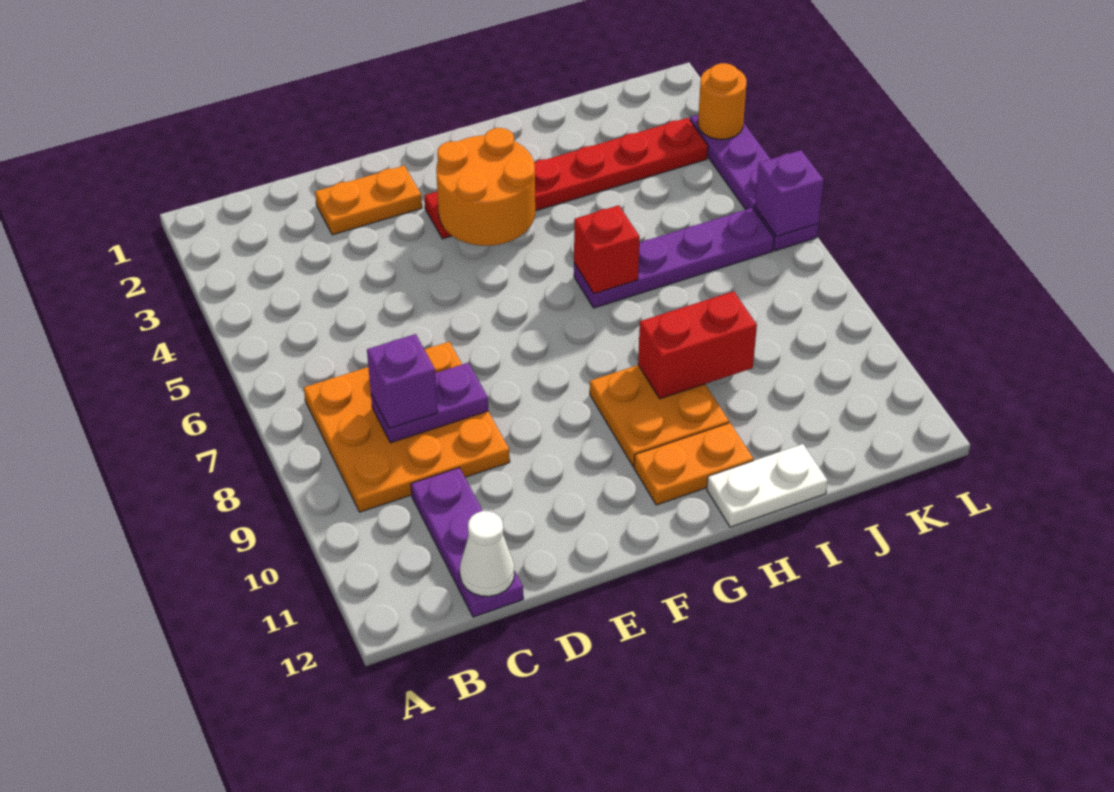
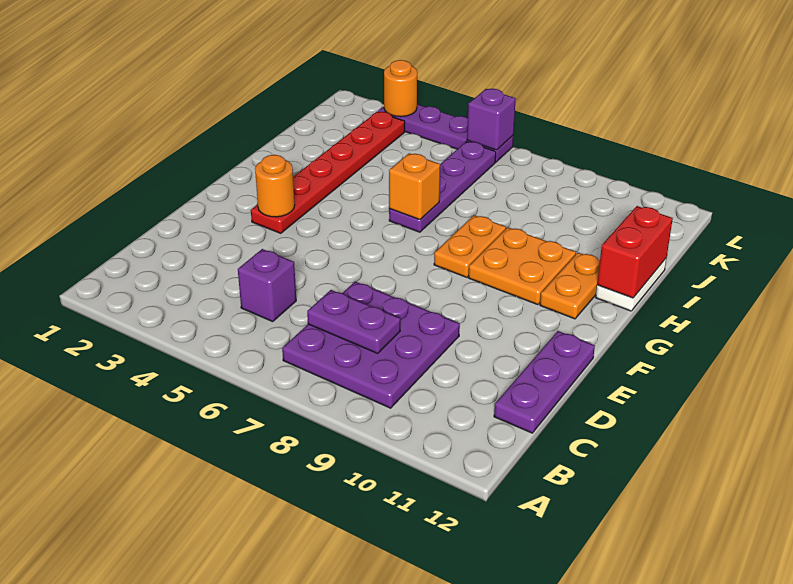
orange plate B7:D9 level 1 -> purple plate B7:D9 level 1
purple plate C8:D8 level 2 -> purple plate C7:C8 level 2
purple brick C8 level 3 -> purple brick C5 level 1
purple plate C10:C12 level 1 -> purple plate C12:E12 level 1
white cone C12 level 2 -> none
orange plate D2:E2 level 1 -> orange plate G8:H8 level 1
orange round brick F3:G4 level 2 -> orange round brick F3 level 2
red brick H6 level 2 -> orange brick H6 level 2
red brick H9:I9 level 2 -> red brick H12:I12 level 2

